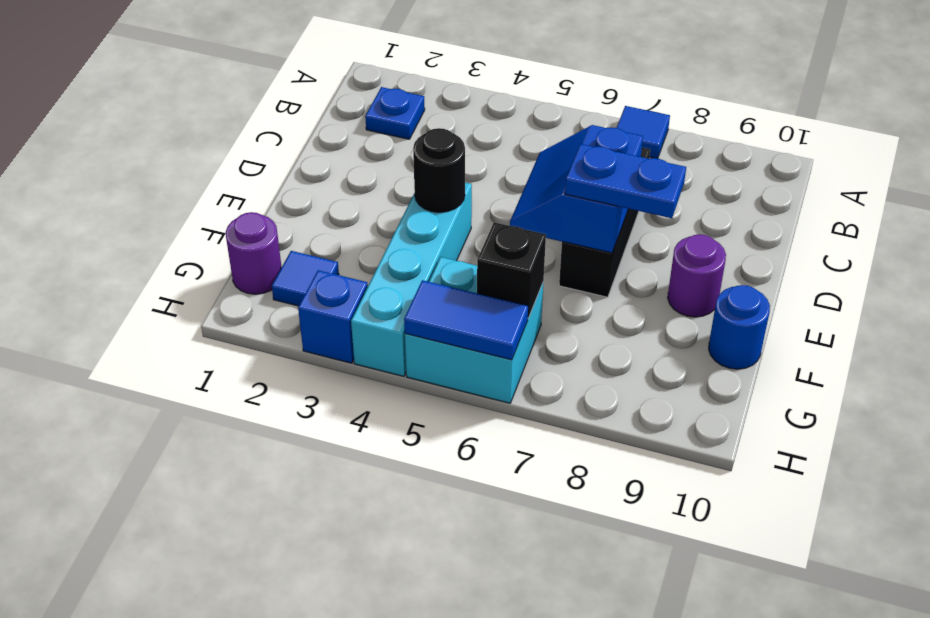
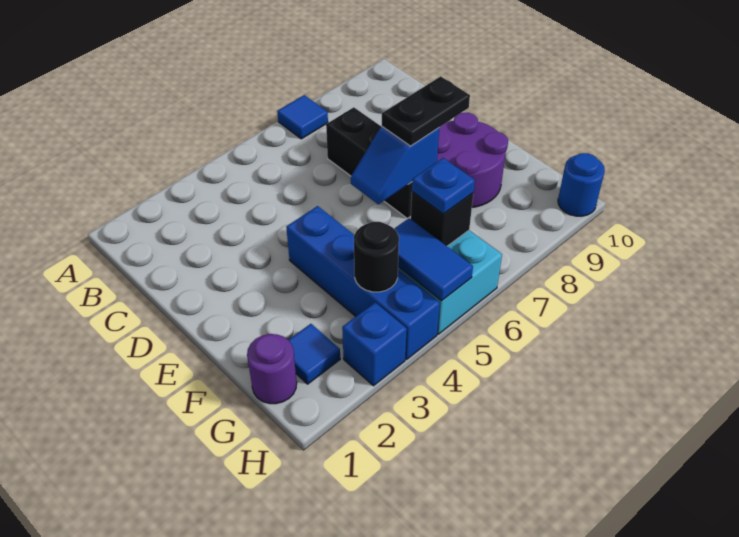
blue plate B2 level 1 -> blue plate G6 level 3
blue slope D6:E7 level 2 top 7 -> blue slope E6:E7 level 2 top 7
cyan brick E4:H4 level 1 -> blue brick E4:H4 level 1
black round brick E4 level 2 -> black round brick G4 level 2
blue plate E7:E8 level 3 -> black plate E7:E8 level 3
purple round brick E9 level 1 -> purple round brick E8:F9 level 1
blue round brick F10 level 1 -> blue round brick H10 level 1
blue tile H5:H6 level 2 -> blue tile G5:H5 level 2

